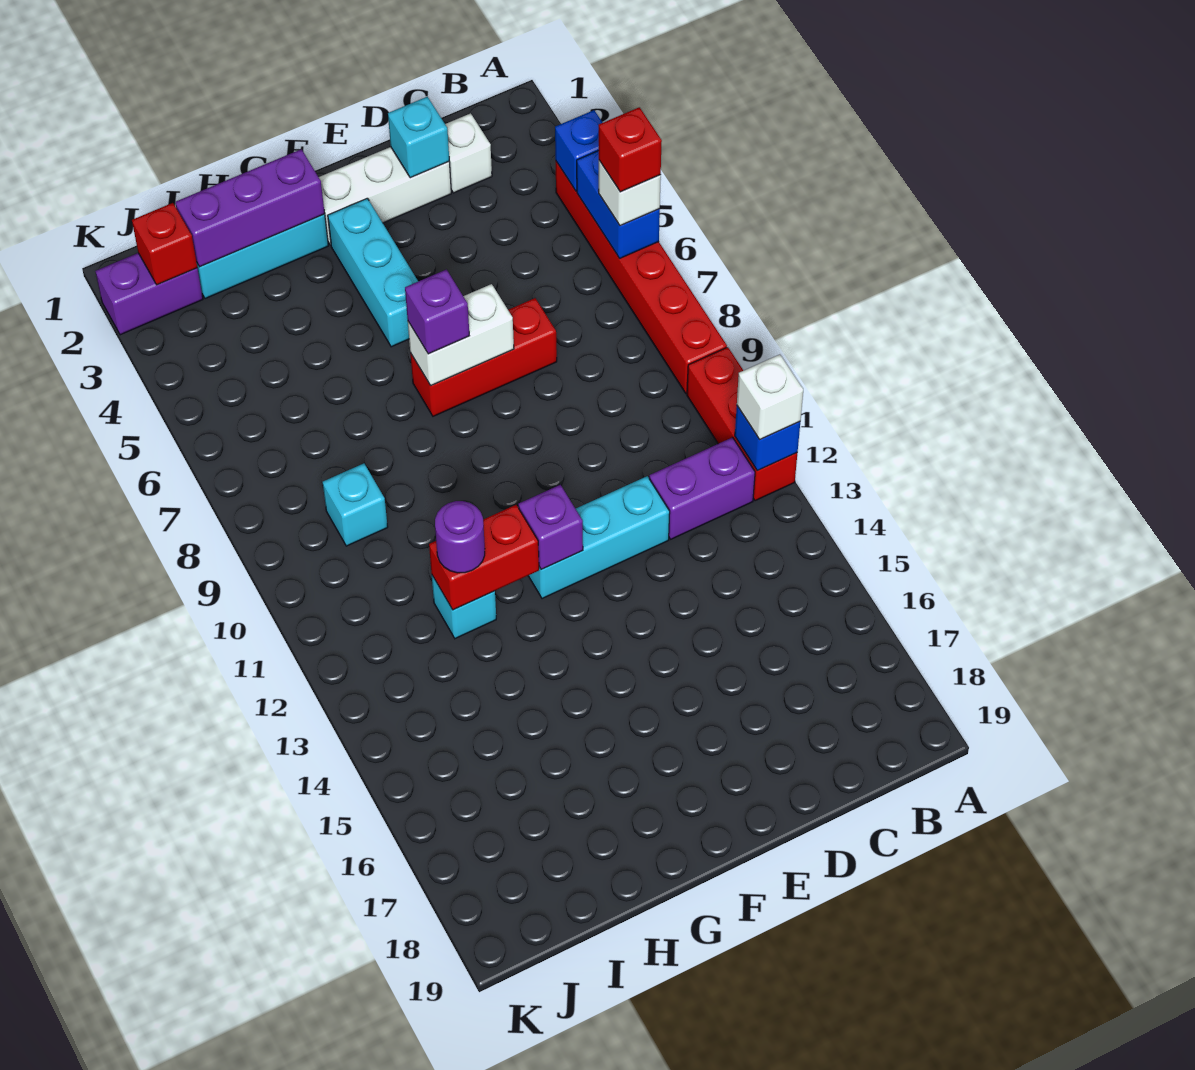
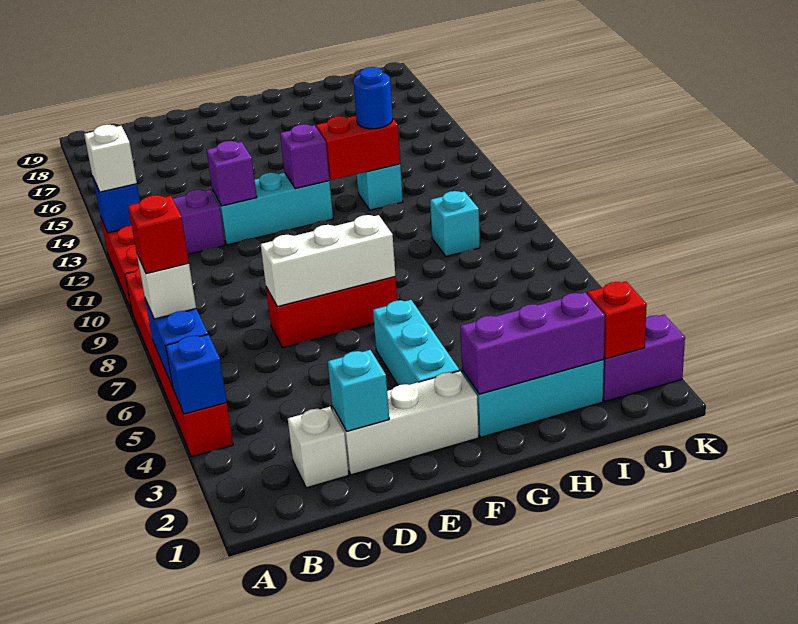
white brick E7:F7 level 2 -> white brick D7:F7 level 2
purple brick F7 level 3 -> purple brick D12 level 2
purple round brick H12 level 3 -> blue round brick H12 level 3

